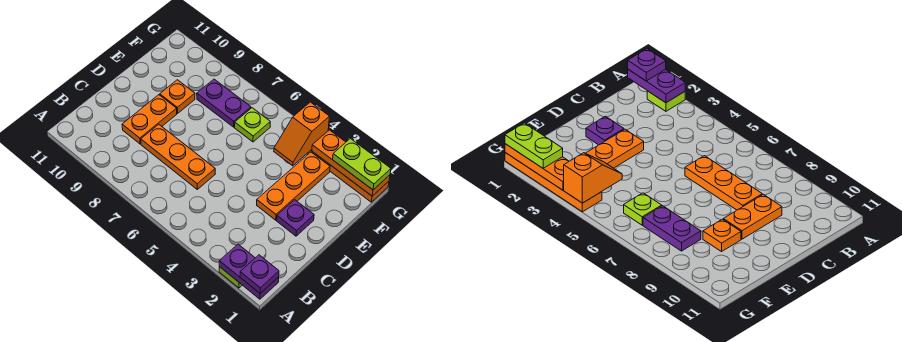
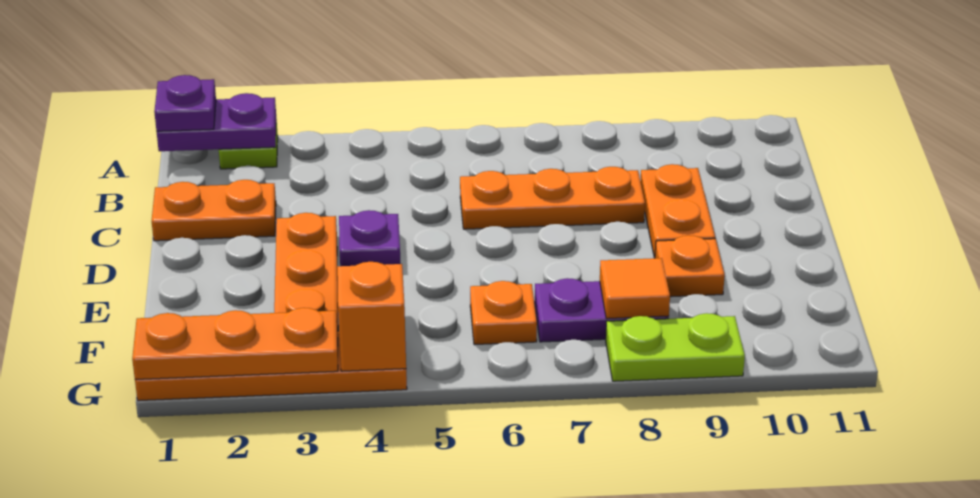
none -> orange plate C1:C2 level 1
purple plate D2 level 1 -> purple plate D4 level 1
lime plate F6 level 1 -> orange plate F6 level 1
none -> orange tile F8 level 2
lime plate G1:G2 level 3 -> lime plate G8:G9 level 1

